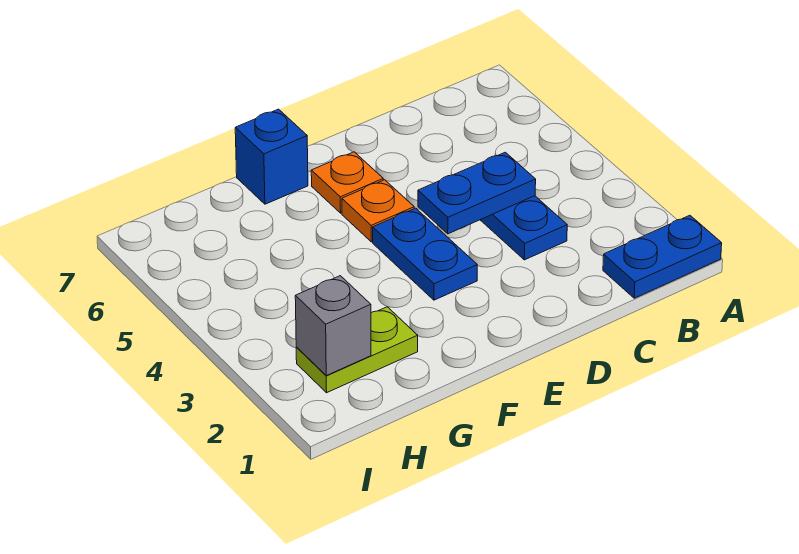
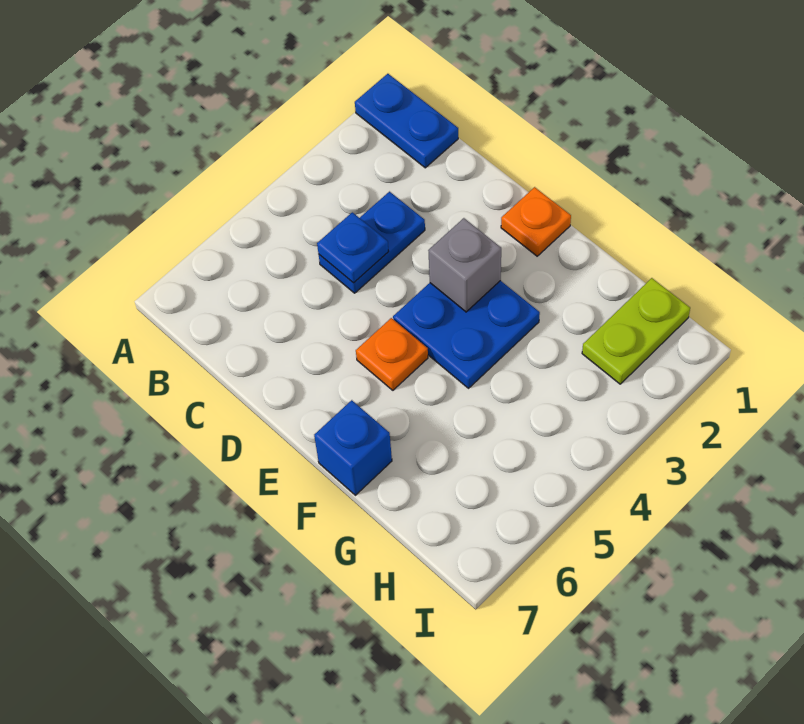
blue plate C4:D4 level 2 -> blue plate C4 level 2
blue plate E3:E4 level 1 -> blue plate E3:F4 level 1
orange plate E6 level 1 -> orange plate E1 level 1
lime plate G2:H2 level 1 -> lime plate H1:H2 level 1
grey brick H2 level 2 -> grey brick E3 level 2

